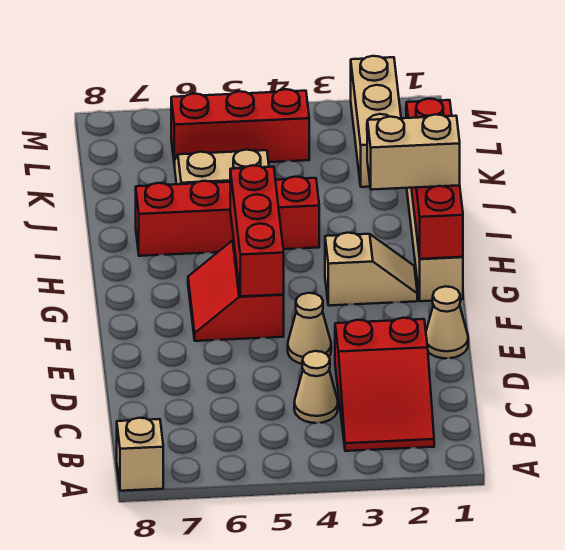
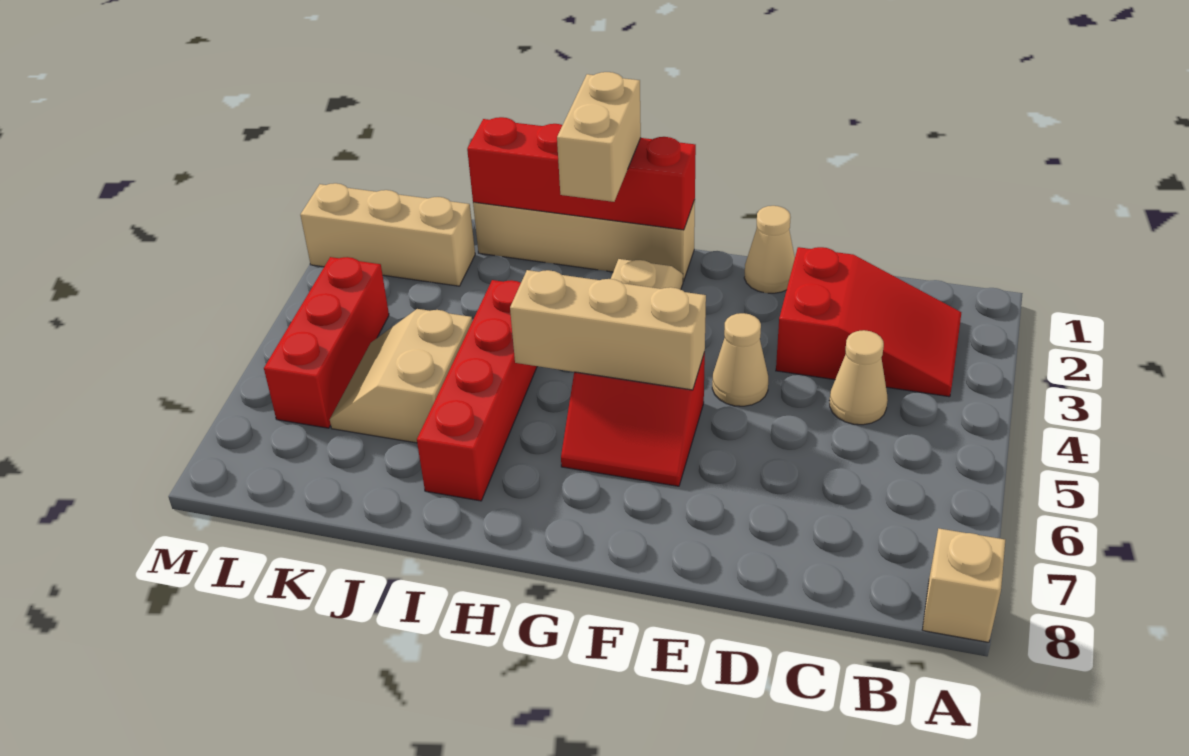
red brick F5:H5 level 2 -> tan brick F5:H5 level 2

